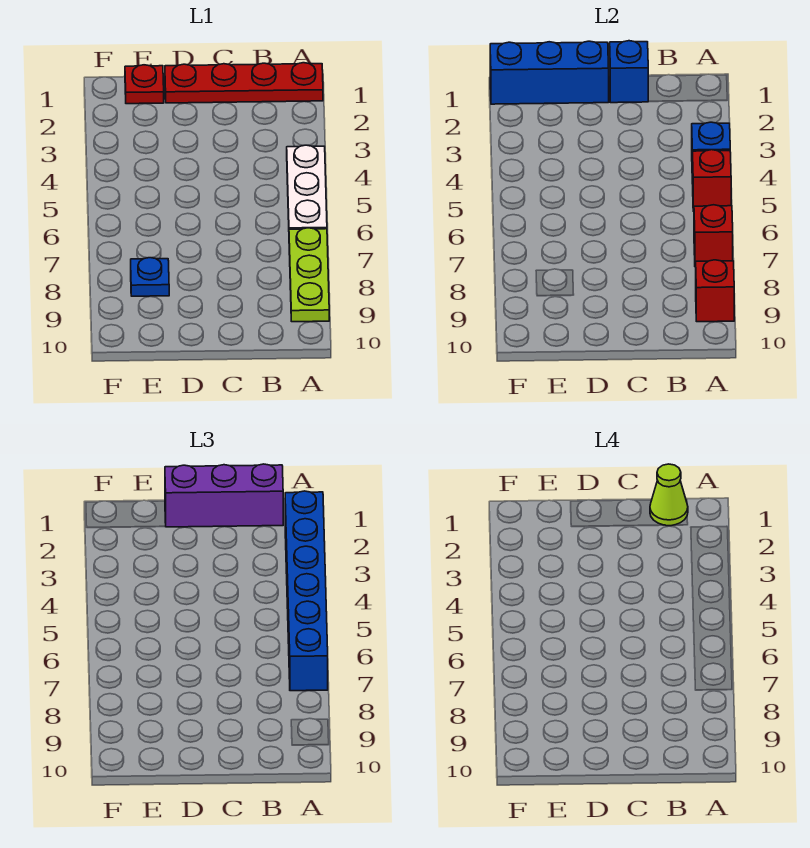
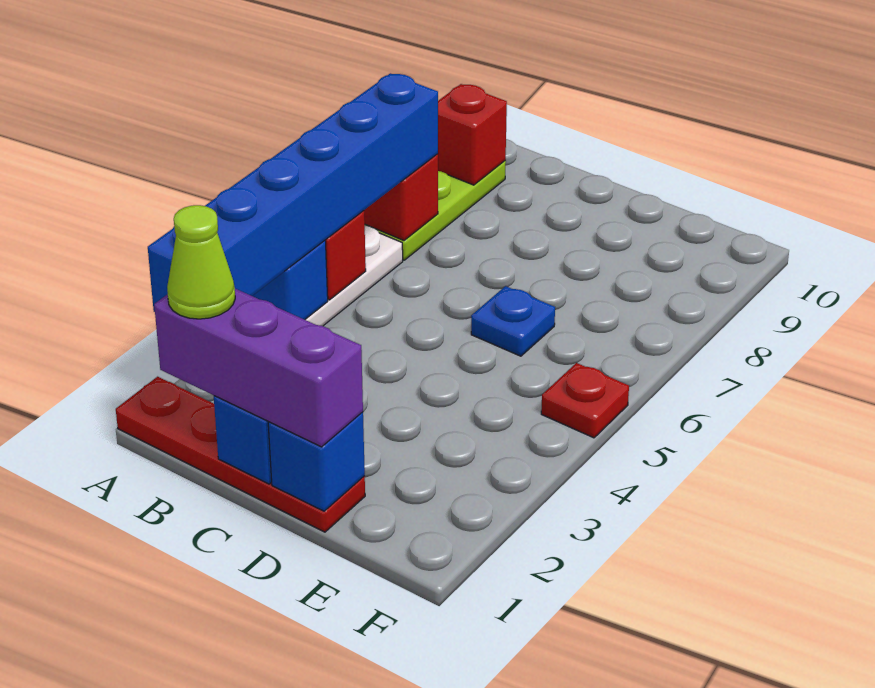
blue brick D1:F1 level 2 -> blue brick D1 level 2
red plate E1 level 1 -> red plate F5 level 1
blue plate E8 level 1 -> blue plate D6 level 1

